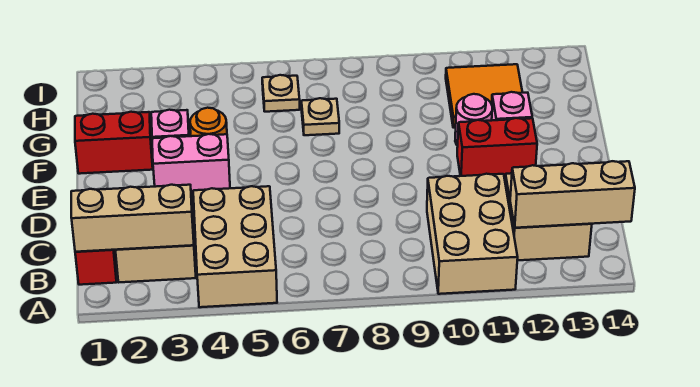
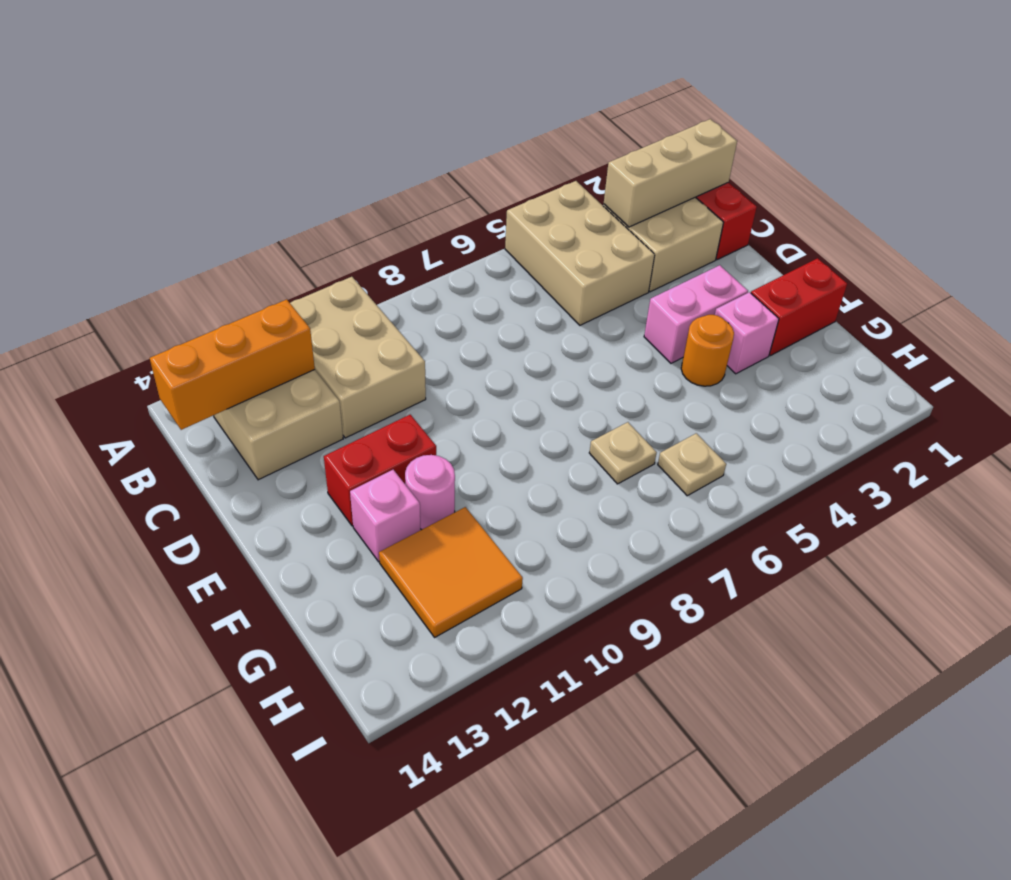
tan brick B12:B14 level 2 -> orange brick B12:B14 level 2

